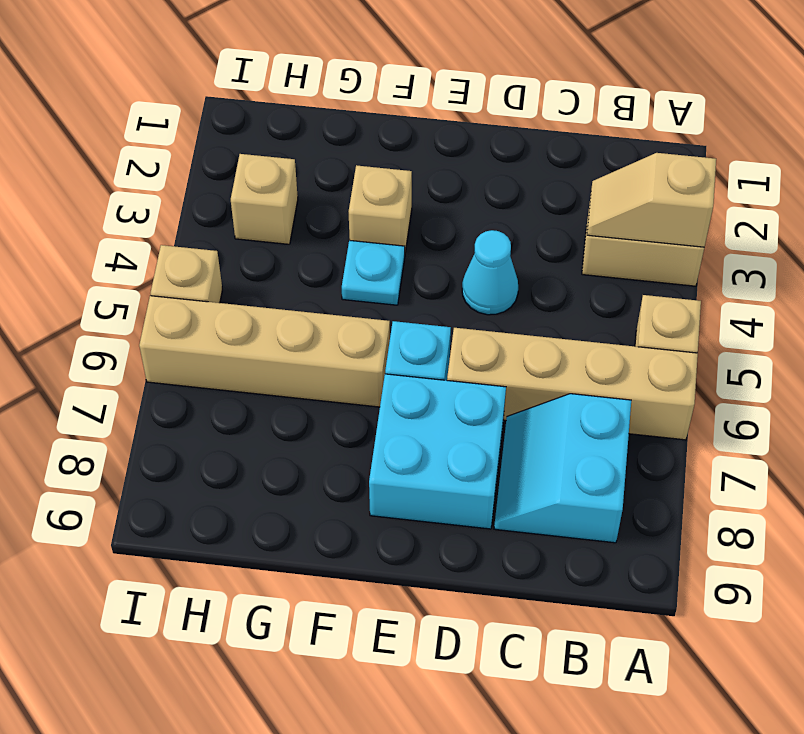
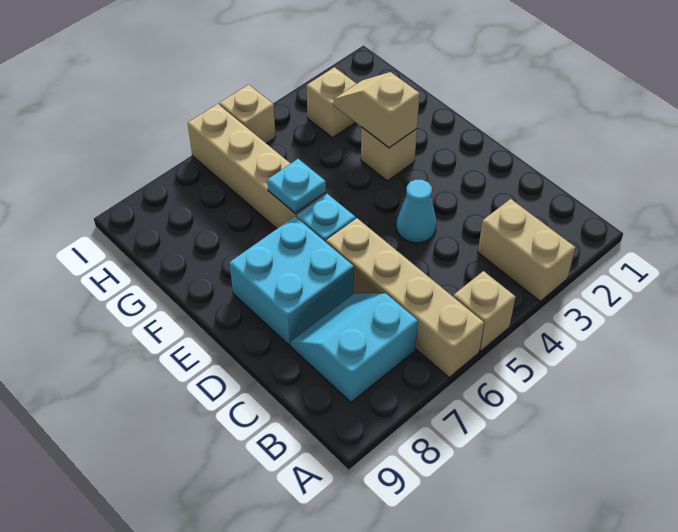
tan slope A3:B3 level 2 top A -> tan slope F3:G3 level 2 top F
cyan plate F4 level 1 -> cyan plate F6 level 2

